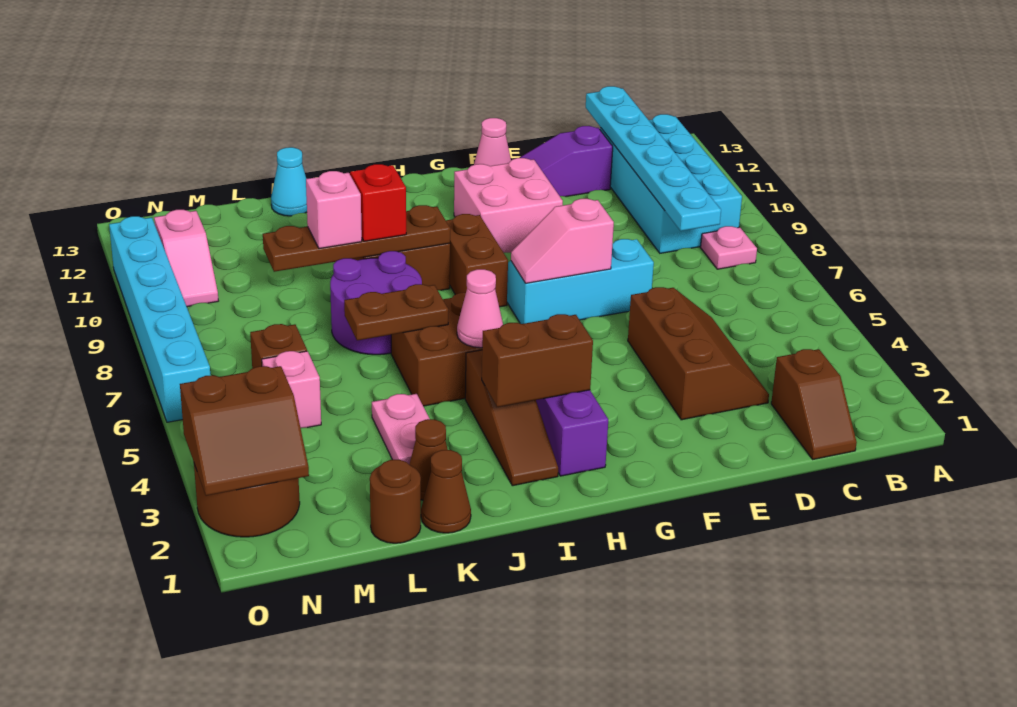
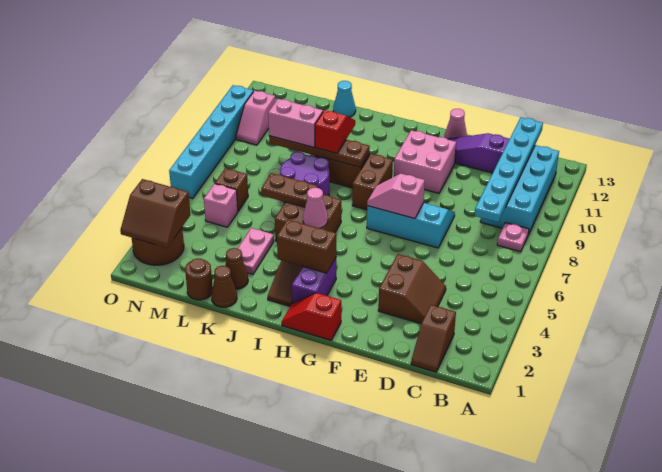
brown slope D3:E5 level 1 top E -> brown slope D3:E4 level 1 top E
none -> red slope G1:H1 level 1 top G
pink brick K9 level 3 -> pink brick K9:L9 level 3

